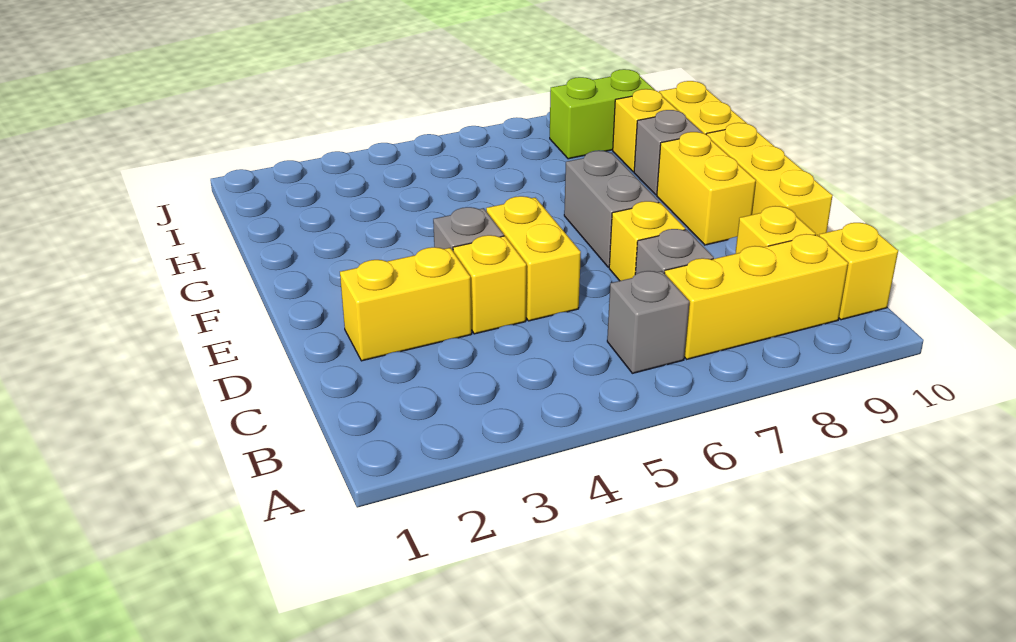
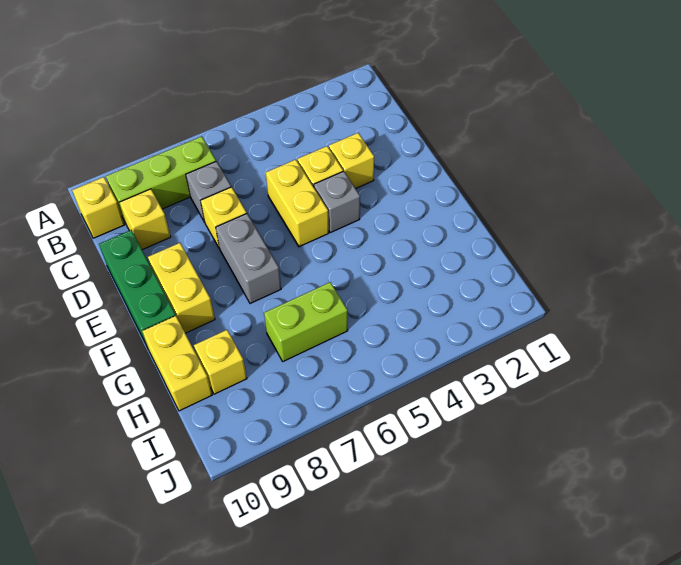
grey brick B6 level 1 -> none
yellow brick B7:B9 level 1 -> lime brick B7:B9 level 1
yellow brick D2:D3 level 1 -> yellow brick D3 level 1
yellow brick D10:F10 level 1 -> green brick D10:F10 level 1
grey brick G9 level 1 -> none
lime brick I8:I9 level 1 -> lime brick H6:H7 level 1

